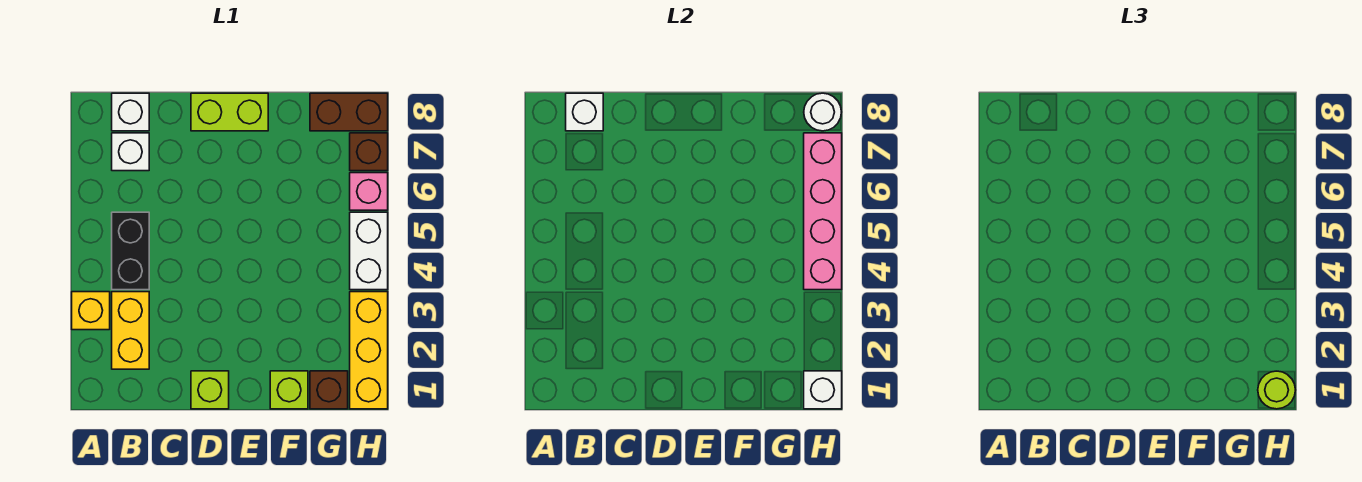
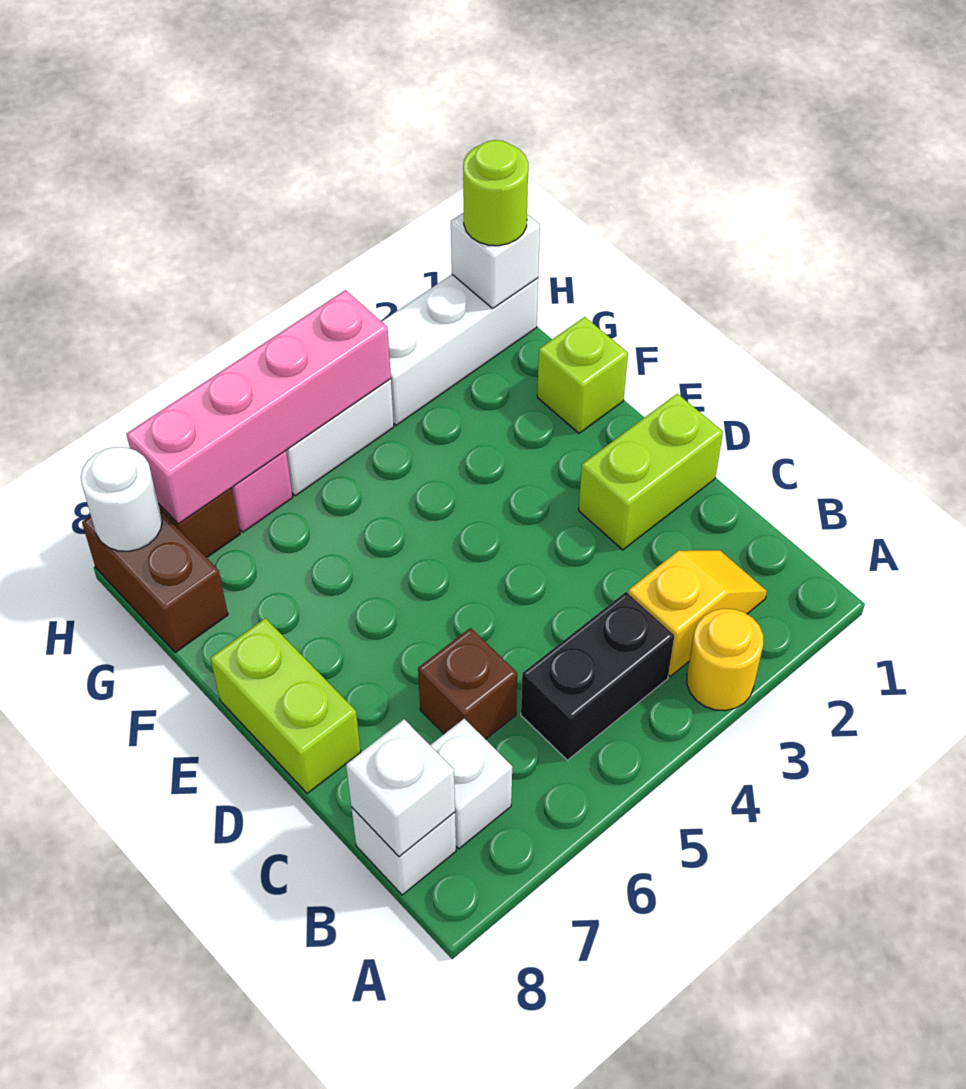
yellow brick A3 level 1 -> yellow round brick A3 level 1
yellow brick B2:B3 level 1 -> yellow slope B2:B3 level 1 top 3
lime brick D1 level 1 -> lime brick D1:D2 level 1
brown brick G1 level 1 -> brown brick C6 level 1
yellow brick H1:H3 level 1 -> white brick H1:H3 level 1

